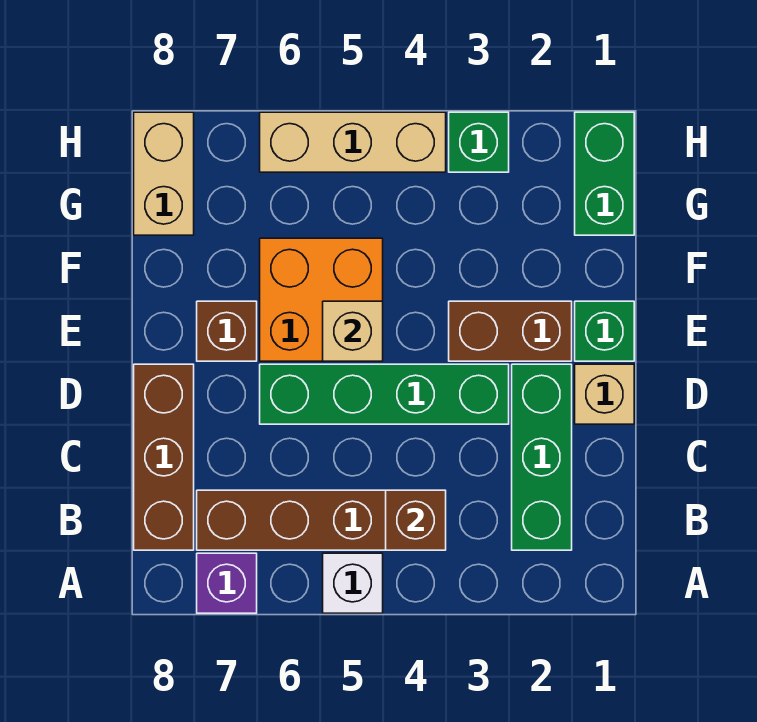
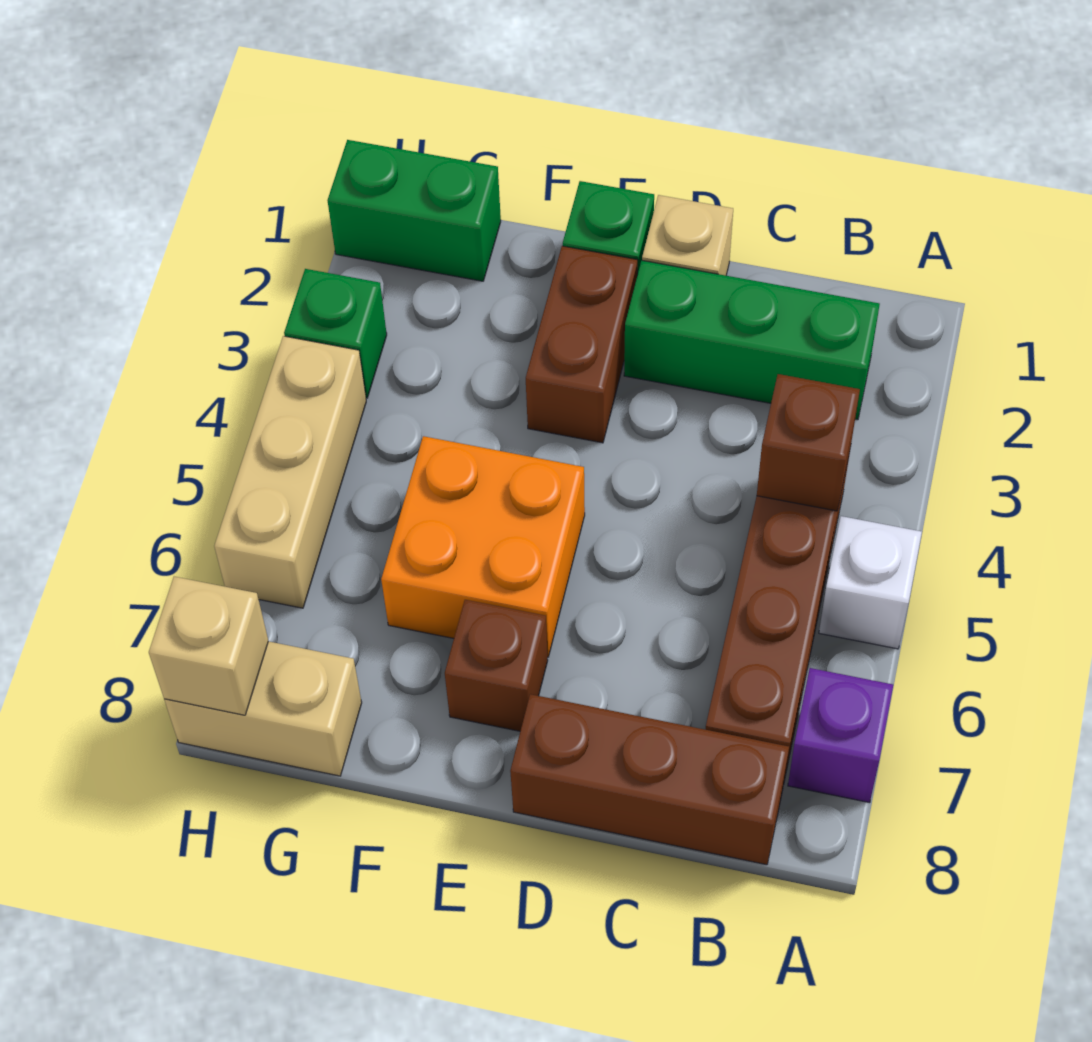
green brick D3:D6 level 1 -> none
tan brick E5 level 2 -> tan brick H8 level 2

